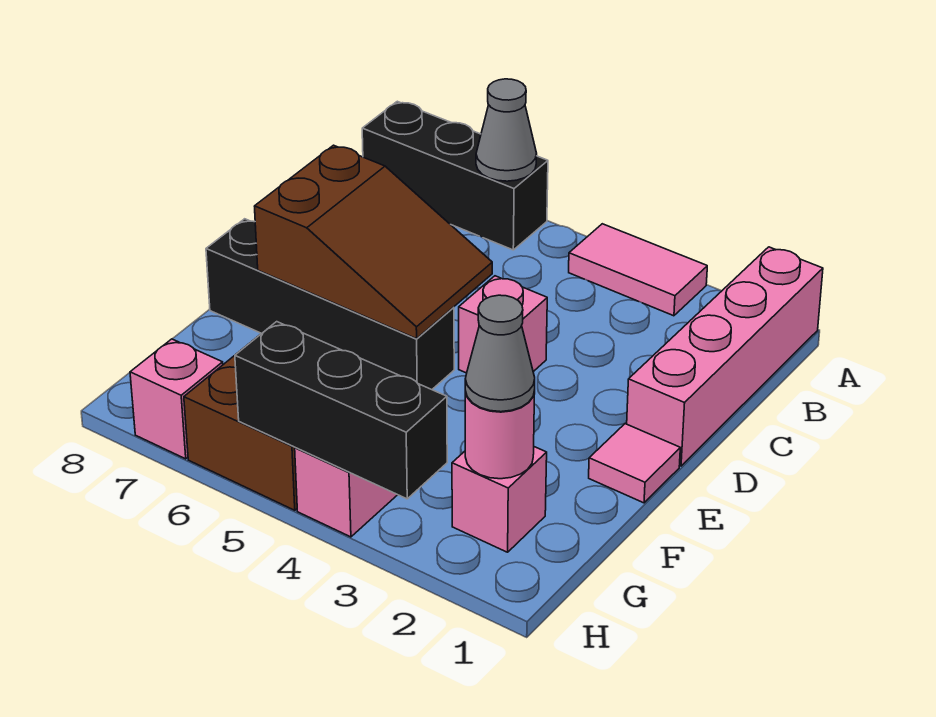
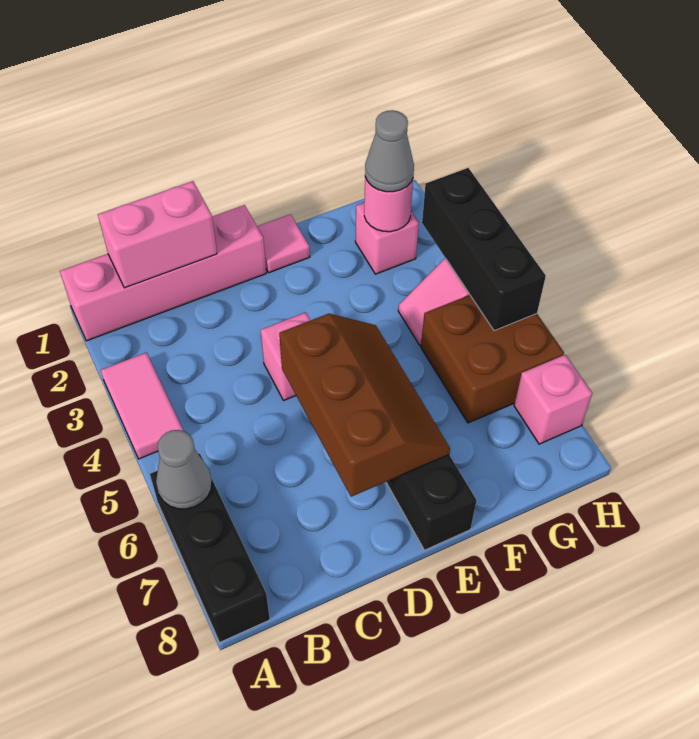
none -> pink brick B1:C1 level 2
brown slope D5:E7 level 2 top 7 -> brown slope D5:E7 level 2 top D

